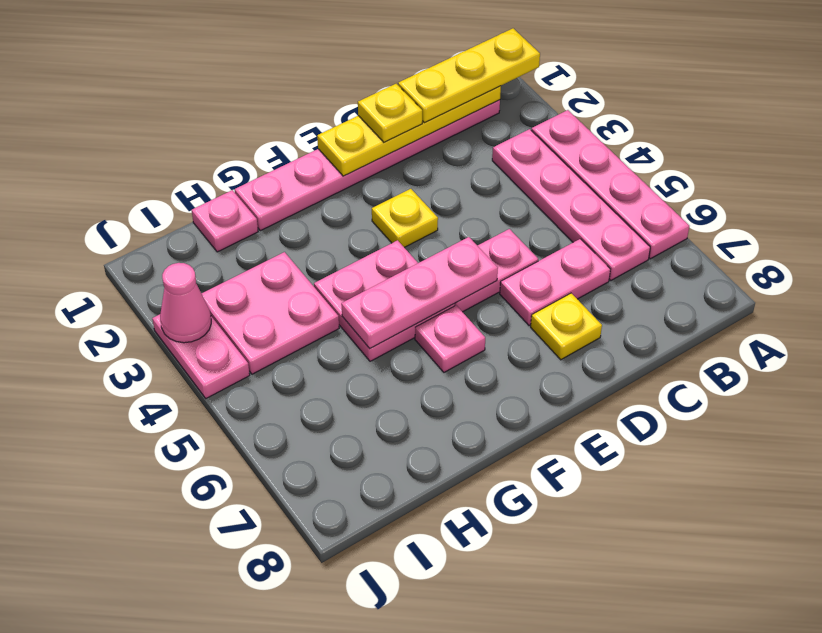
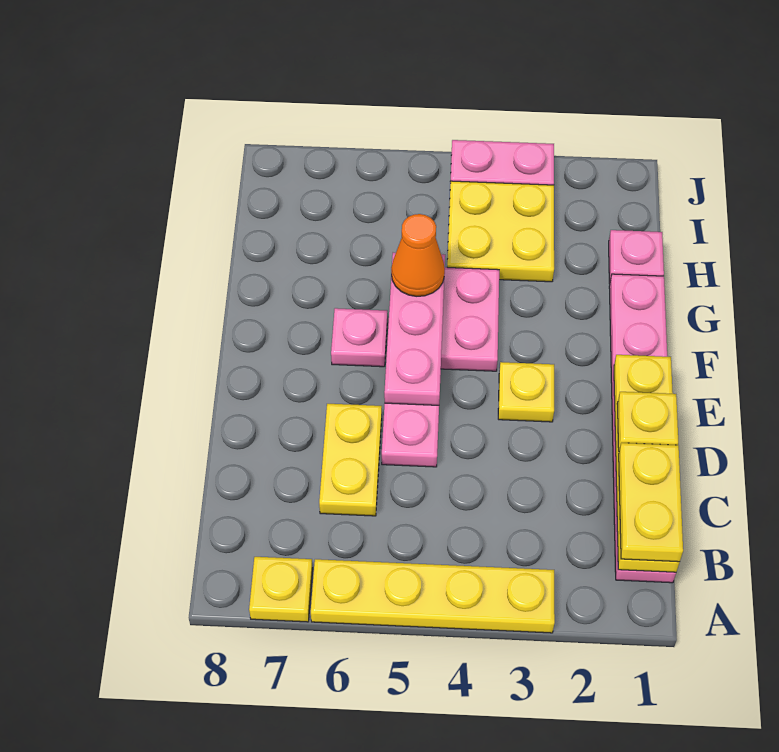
yellow plate A1:C1 level 3 -> yellow plate B1:C1 level 3
pink plate A3:A6 level 1 -> yellow plate A3:A6 level 1
pink plate B3:B6 level 1 -> none
pink plate C6:D6 level 1 -> yellow plate C6:D6 level 1
yellow plate D7 level 1 -> yellow plate A7 level 1
none -> orange cone G5 level 3
pink plate H3:I4 level 1 -> yellow plate H3:I4 level 1
pink cone J3 level 2 -> none

